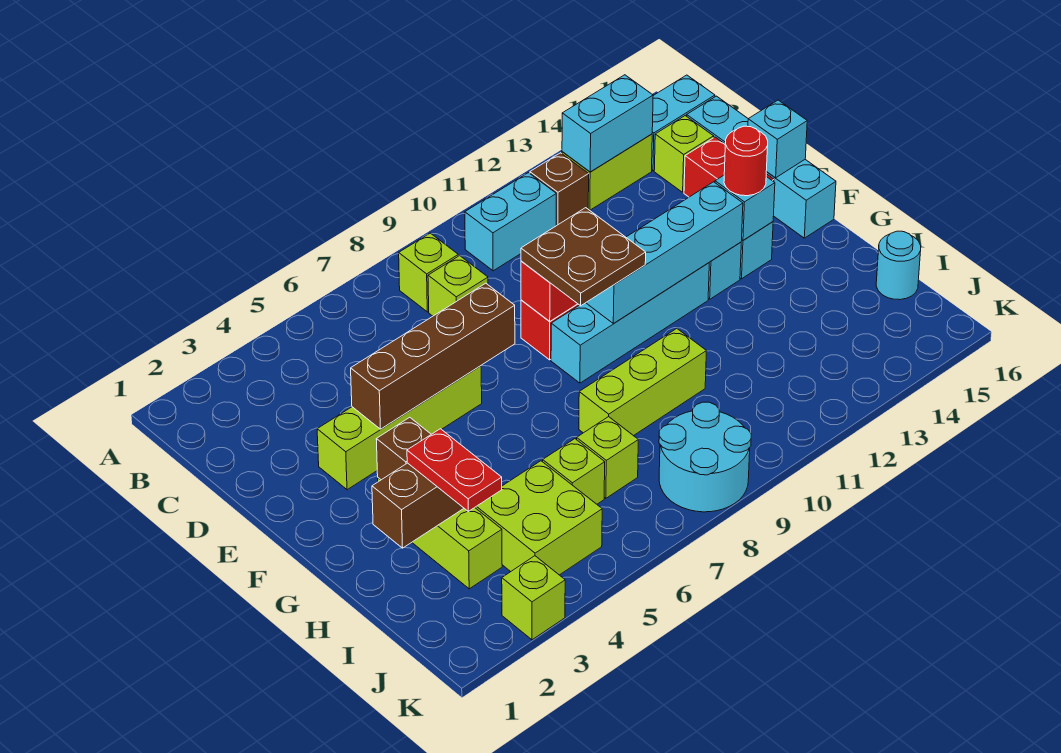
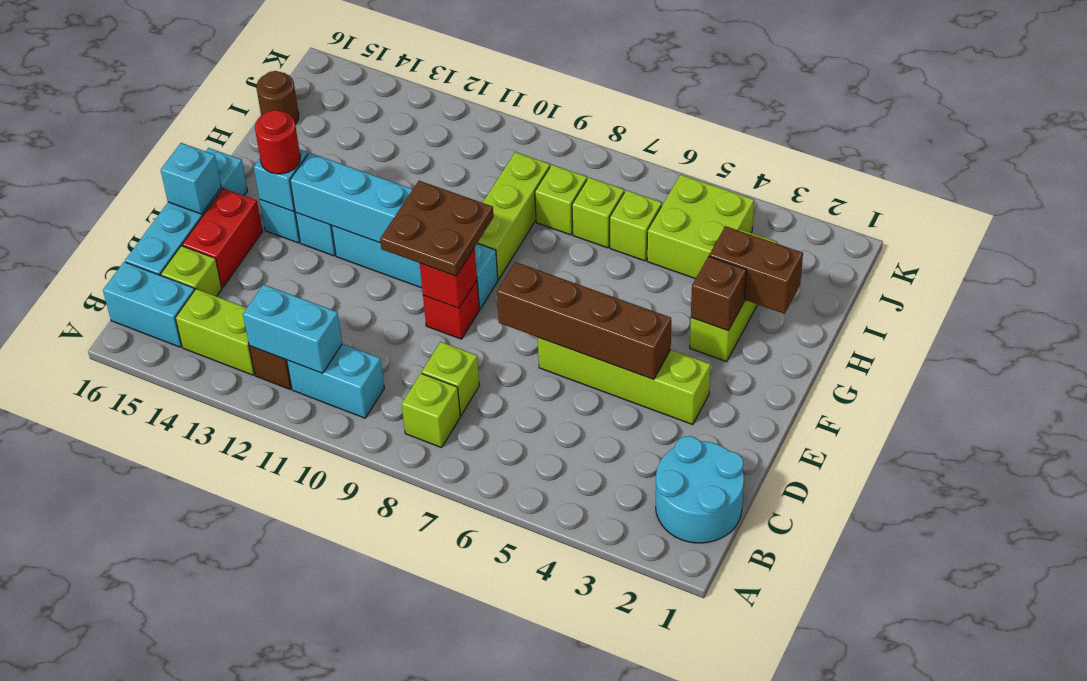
cyan brick B13:B14 level 2 -> cyan brick B11:B12 level 2
red plate H3:I3 level 3 -> none
lime brick H8:H10 level 1 -> lime brick G9:I9 level 1
cyan round brick I16 level 1 -> brown round brick I16 level 1
cyan round brick J8:K9 level 1 -> cyan round brick B1:C2 level 1
lime brick K3 level 1 -> lime brick I8 level 1

